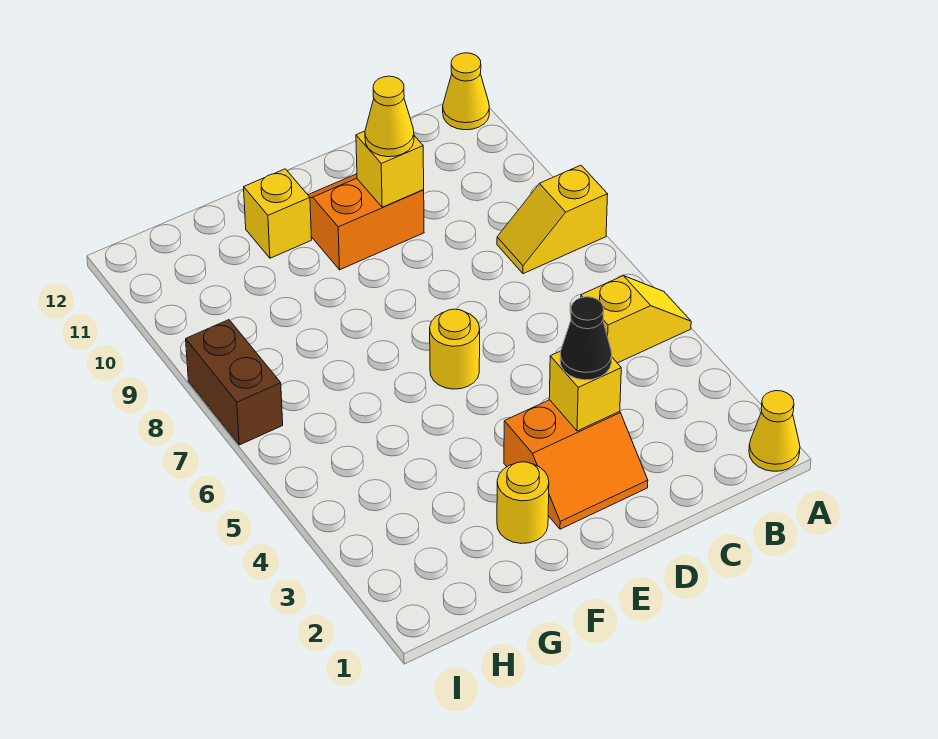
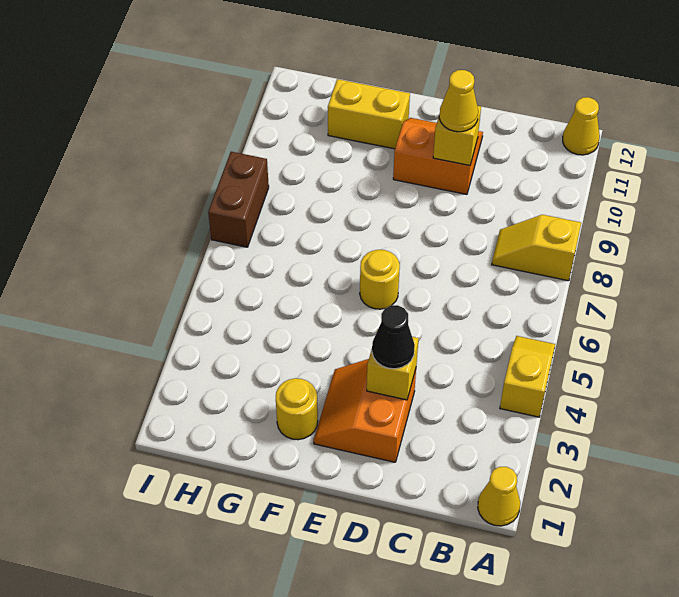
yellow slope A5:B5 level 1 top B -> yellow slope A4:A5 level 1 top 4
orange slope D2:E3 level 1 top 3 -> orange slope D2:E3 level 1 top D
yellow brick F11 level 1 -> yellow brick F11:G11 level 1

